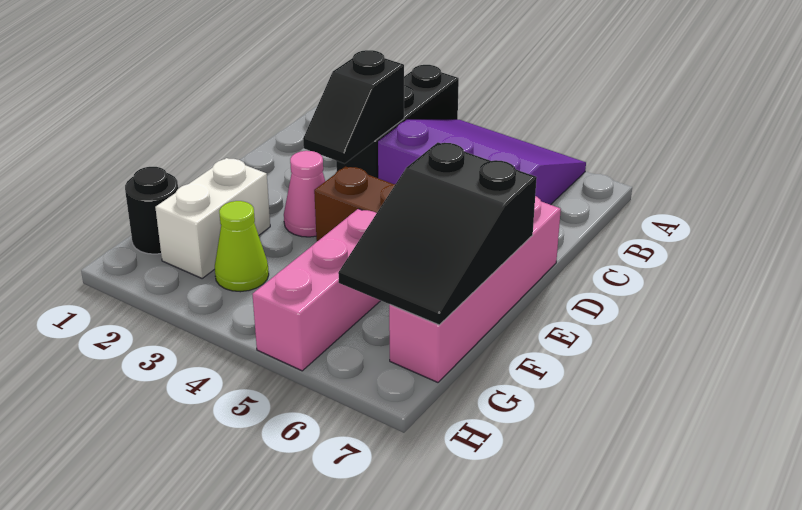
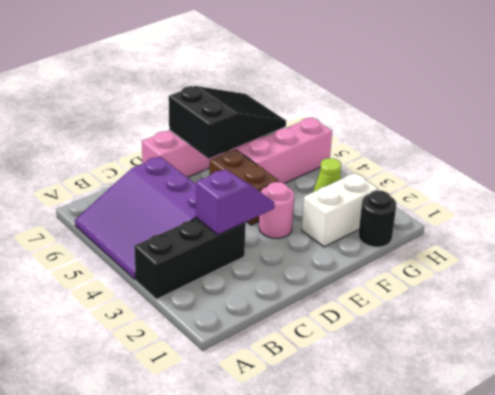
black slope C3:D3 level 2 top C -> purple slope C3:D3 level 2 top C
pink cone E3 level 1 -> pink round brick E3 level 1

